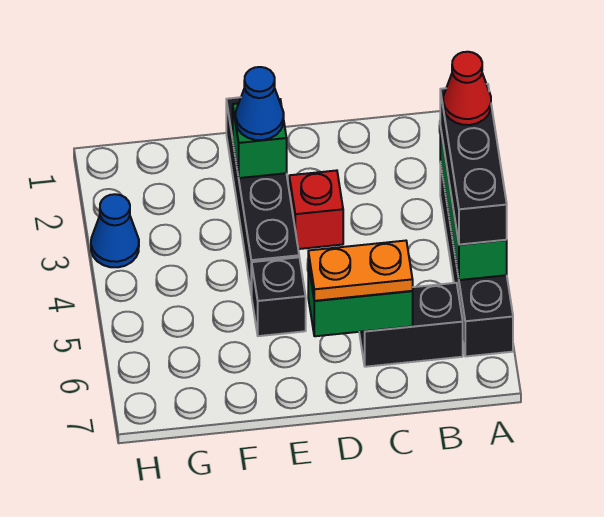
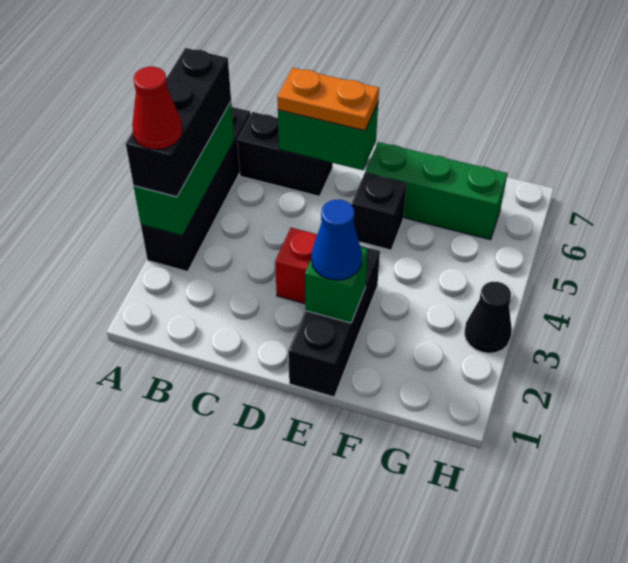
black brick E1:E4 level 1 -> black brick E1:E3 level 1
none -> green brick E6:G6 level 1
blue cone H3 level 1 -> black cone H3 level 1

